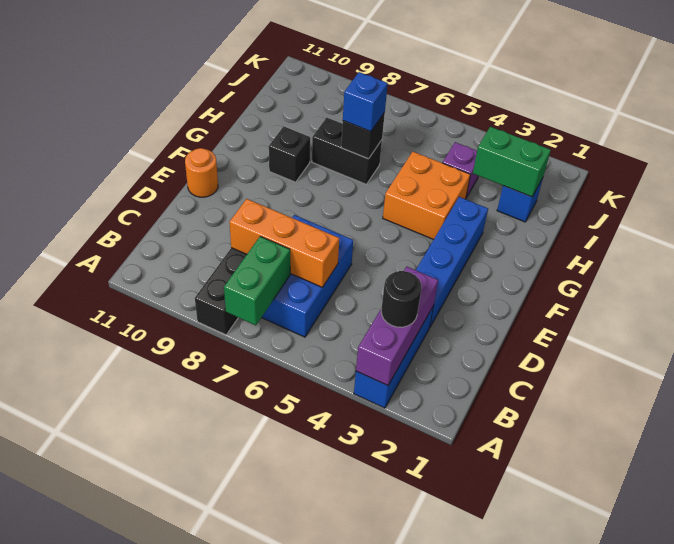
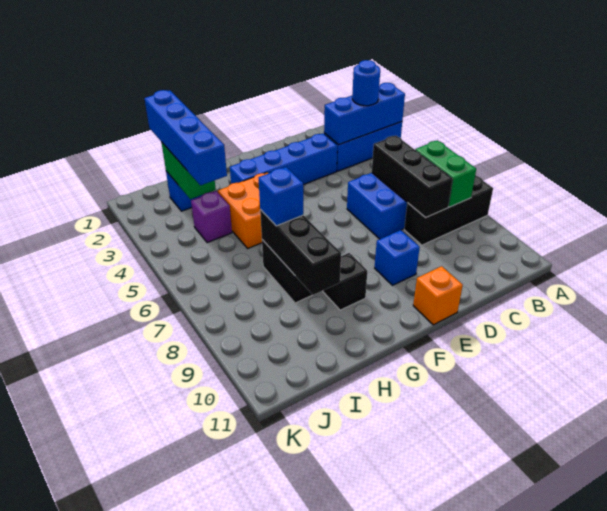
purple brick A3:C3 level 2 -> blue brick A3:C3 level 2
green brick A7:B7 level 2 -> green brick B7:B8 level 2
black round brick B3 level 3 -> blue round brick B3 level 3
orange brick C6:C8 level 2 -> black brick C6:C8 level 2
none -> blue brick E9 level 1
orange round brick E11 level 1 -> orange brick E11 level 1
black brick H7 level 2 -> black brick H7:H9 level 2
none -> blue brick I1:I4 level 3

